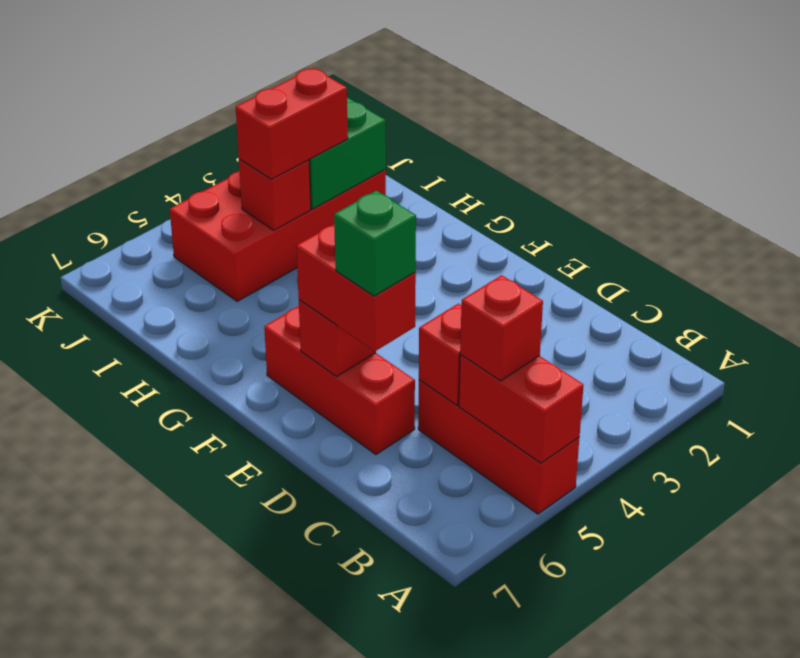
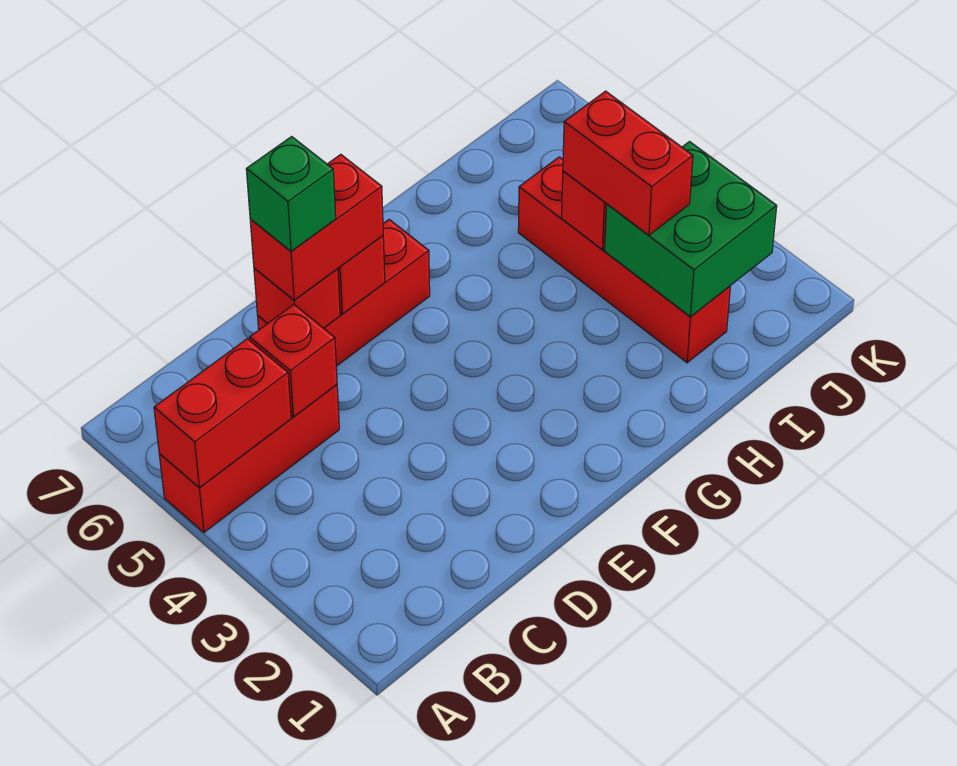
red brick B5 level 3 -> red brick D6 level 2
red brick I2:J5 level 1 -> red brick I2:I5 level 1

